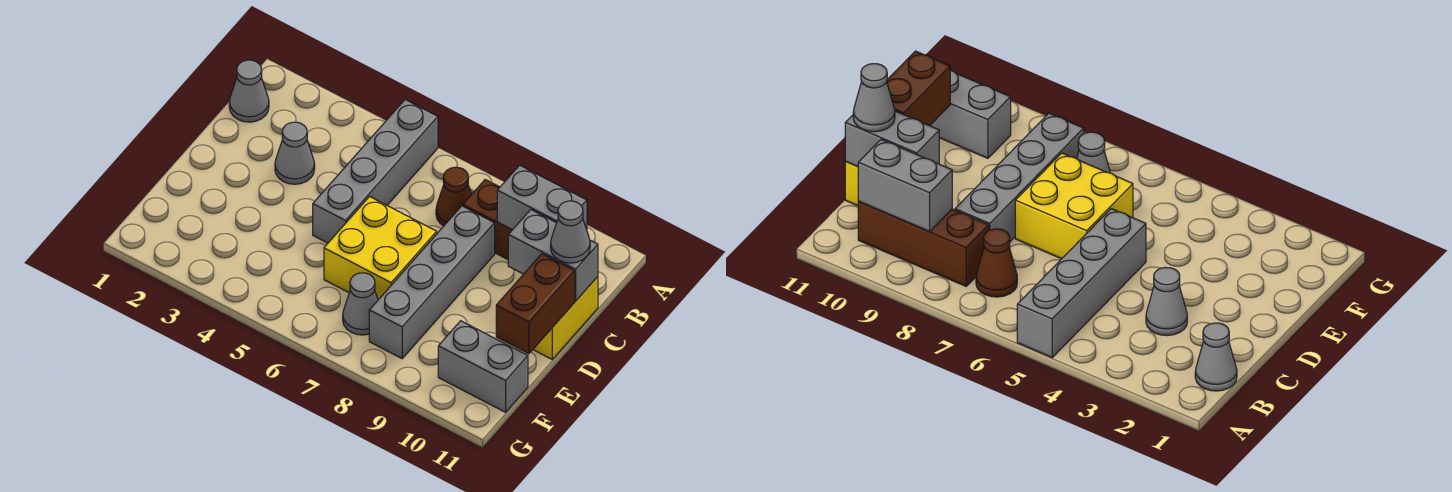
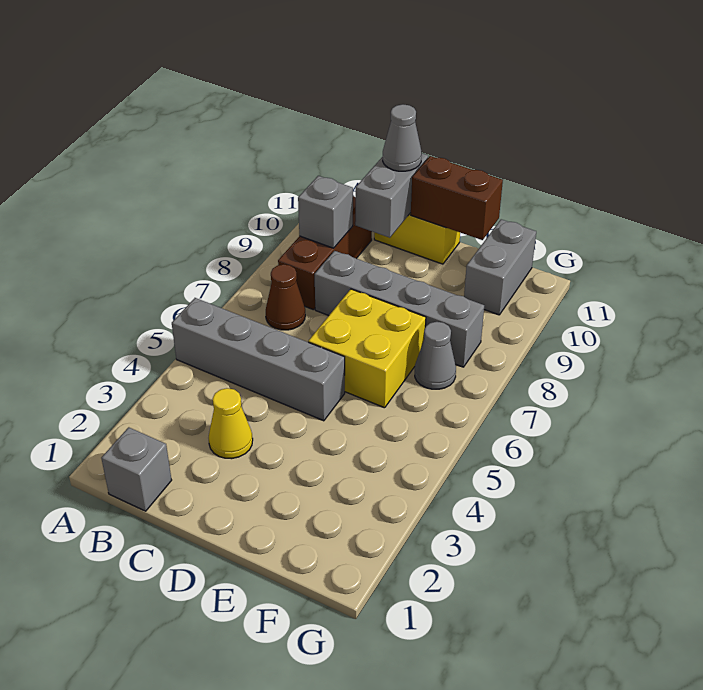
grey cone B1 level 1 -> grey brick B1 level 1
grey brick B9:B10 level 2 -> grey brick B9 level 2
grey cone C3 level 1 -> yellow cone C3 level 1

